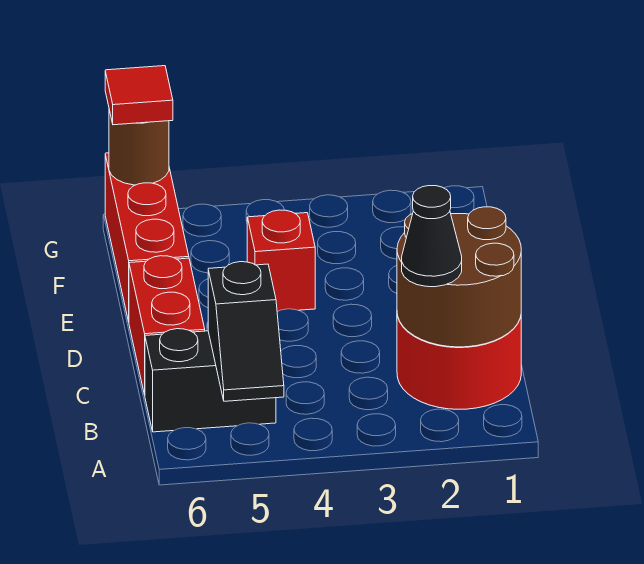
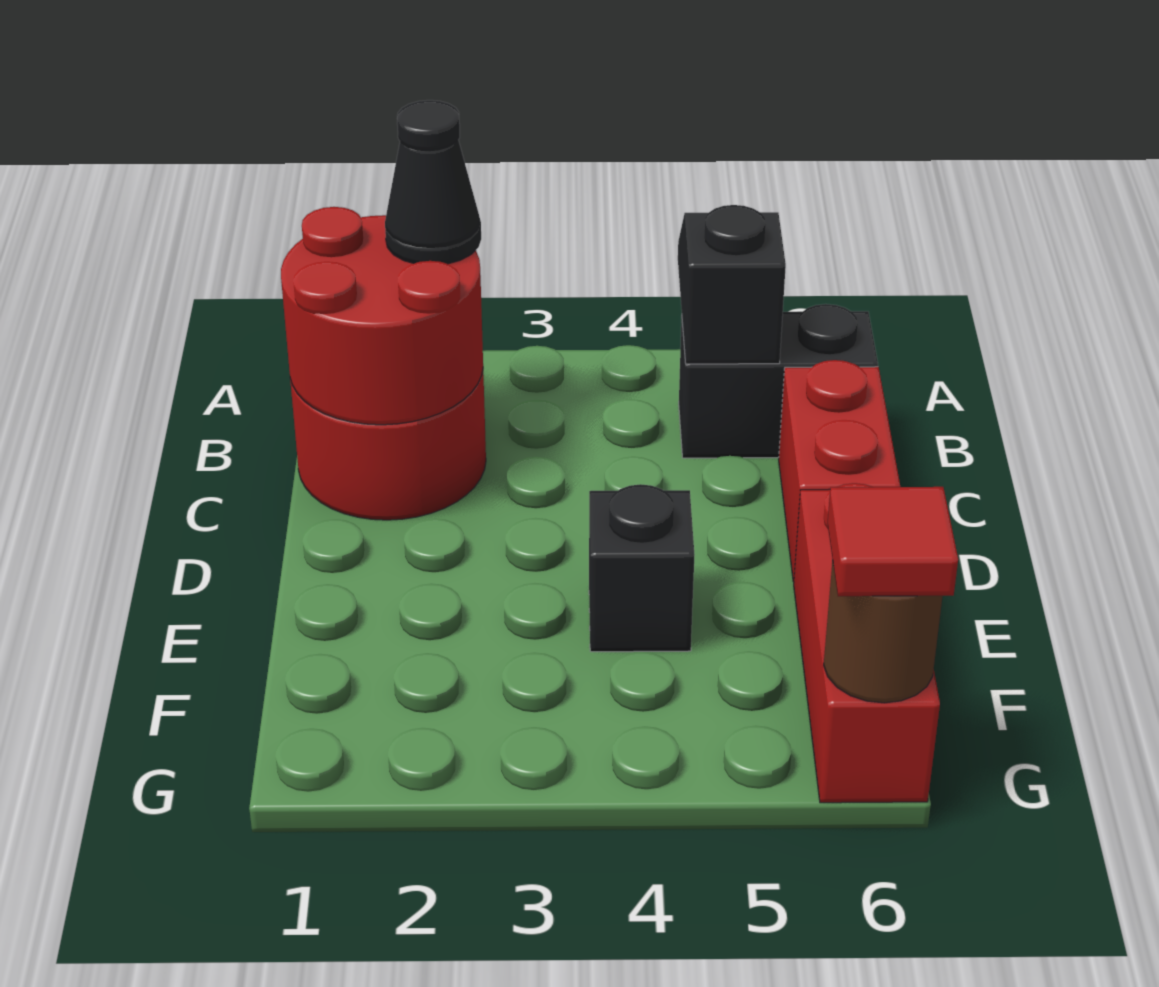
brown round brick B1:C2 level 2 -> red round brick B1:C2 level 2
red brick E4 level 1 -> black brick E4 level 1

